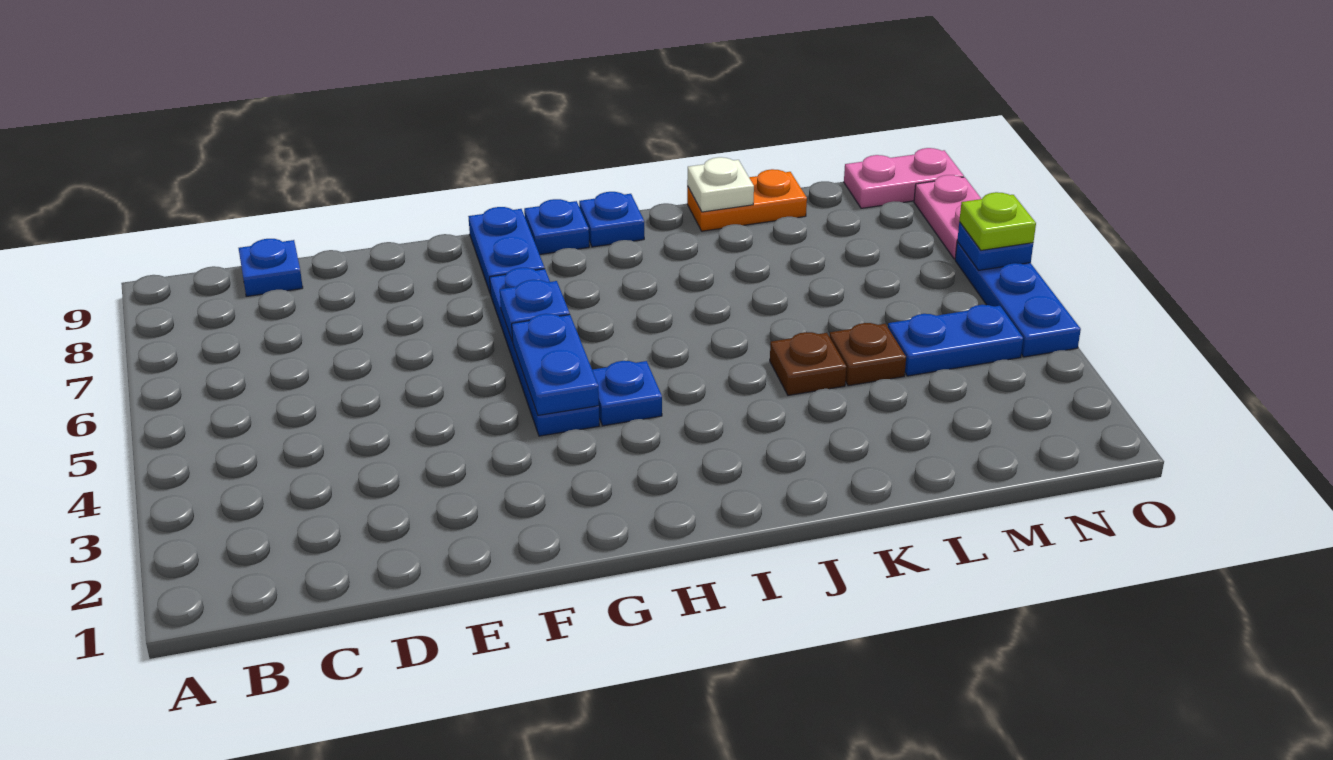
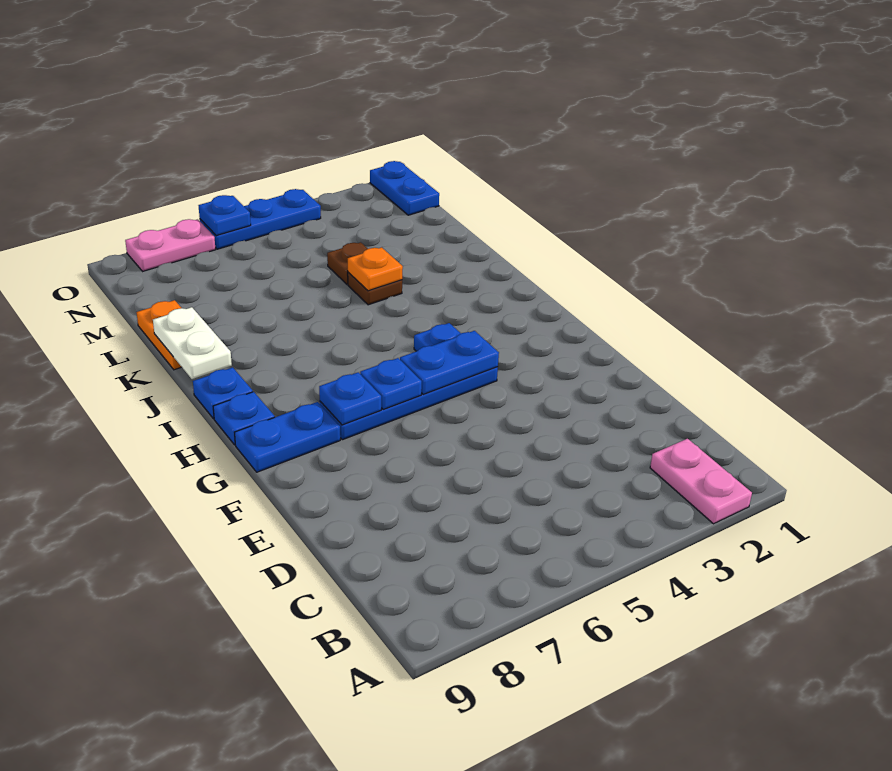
blue plate C9 level 1 -> blue plate G7 level 2
none -> orange plate K4 level 2
white plate K9 level 2 -> white plate J9:K9 level 2
blue plate M4:N4 level 1 -> blue plate N1:O1 level 1
pink plate N9:O9 level 1 -> pink plate A2:B2 level 1
lime plate O6 level 3 -> none

